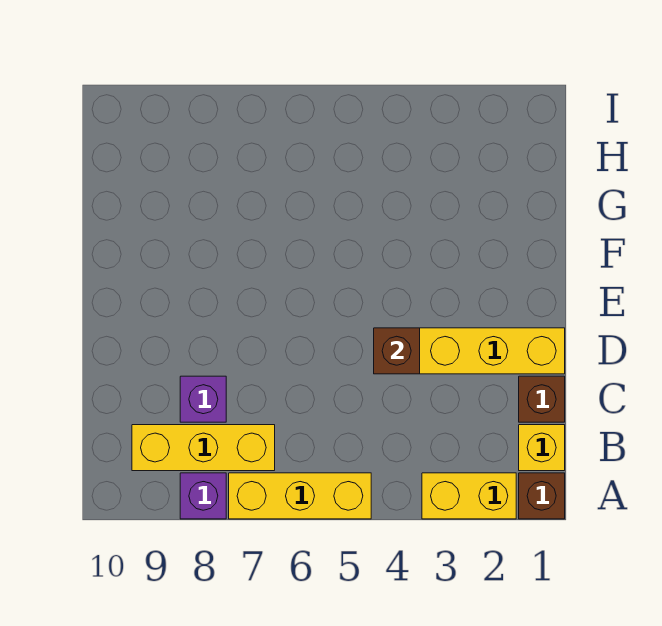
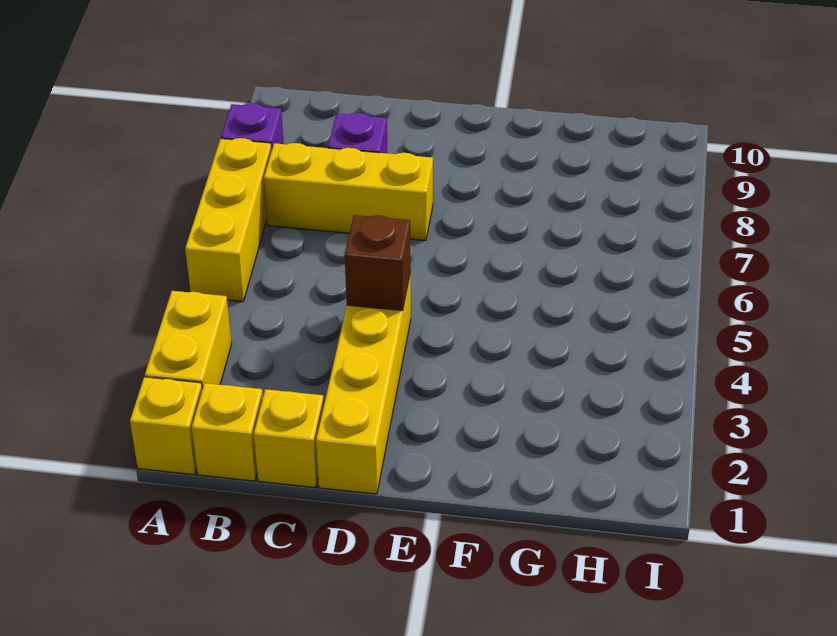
brown brick A1 level 1 -> yellow brick A1 level 1
yellow brick B7:B9 level 1 -> yellow brick B7:D7 level 1
brown brick C1 level 1 -> yellow brick C1 level 1

